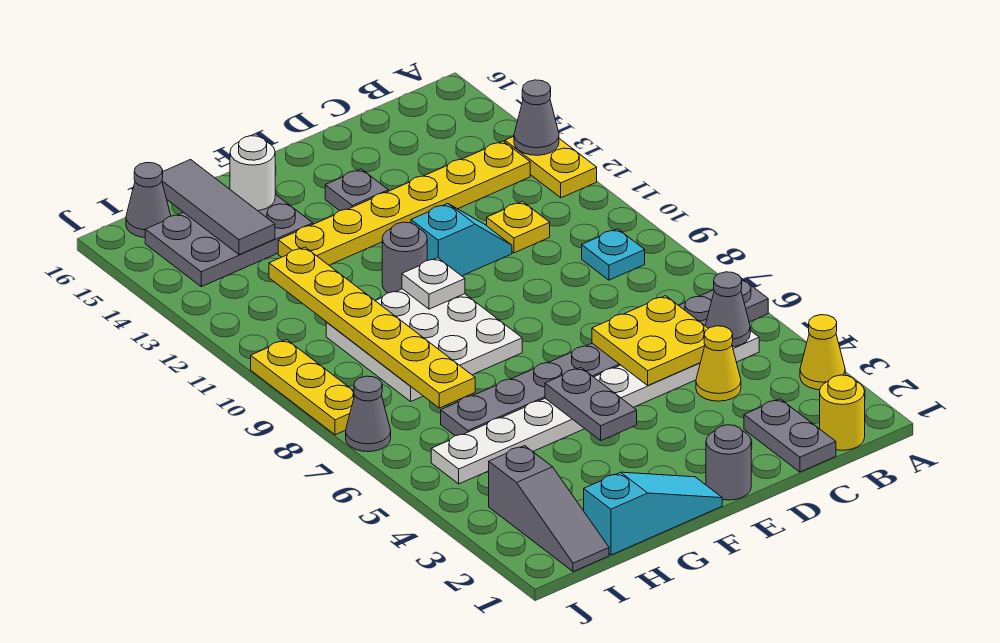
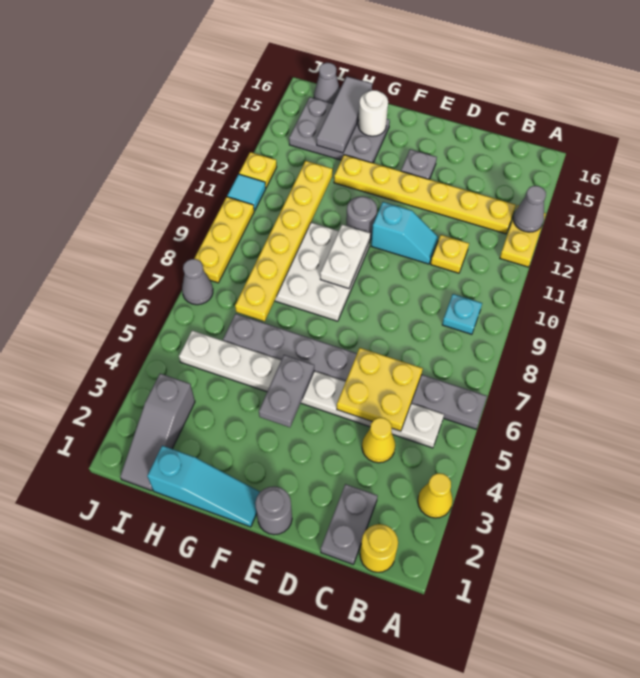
grey cone B5 level 2 -> none
white plate F10 level 2 -> white plate F9:F10 level 2
none -> cyan tile J11 level 1
none -> yellow plate J12 level 1

